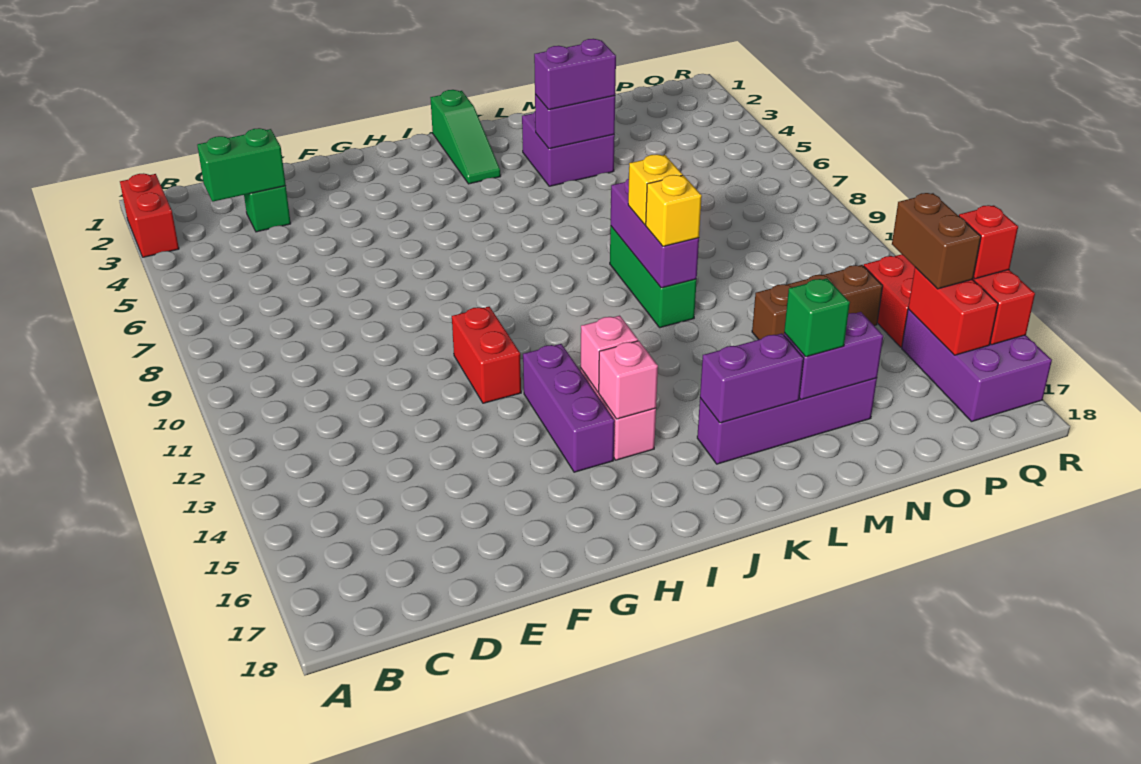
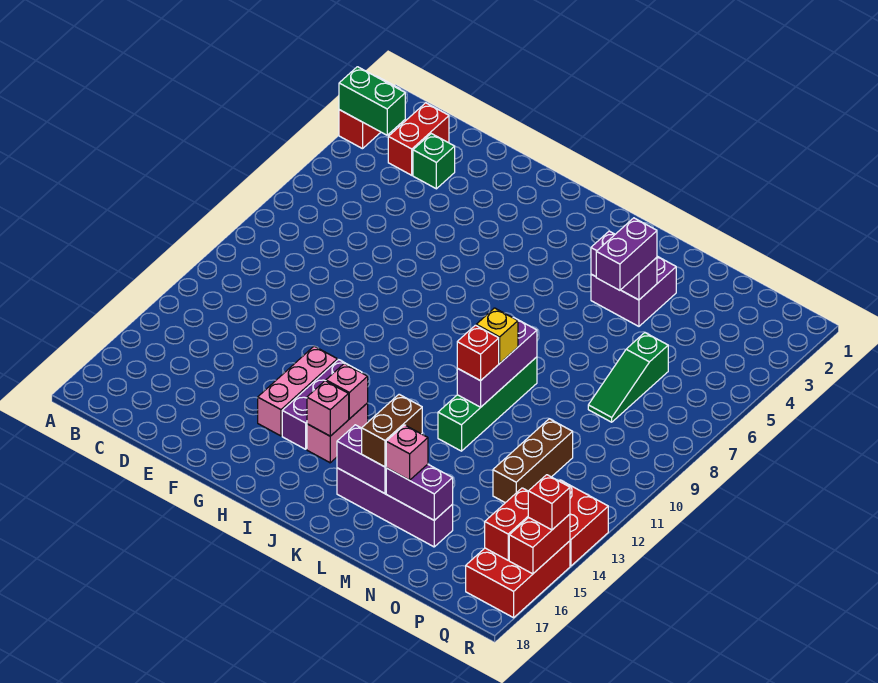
green brick C3:D3 level 2 -> green brick A3:B3 level 2
red brick G11:G12 level 1 -> red brick C2:C3 level 1
none -> pink brick G13:G15 level 1
green slope J1:J3 level 1 top 1 -> green slope O6:O8 level 1 top 6
purple brick L4:M4 level 3 -> purple brick M4:M5 level 3
green brick L9:L11 level 1 -> green brick L9:L12 level 1
yellow brick L11 level 3 -> red brick L11 level 3
green brick M16 level 3 -> pink brick M16 level 3
brown brick N13:P13 level 1 -> brown brick O11:O13 level 1
brown brick Q14:Q15 level 3 -> brown brick L15:L16 level 3
purple brick Q15:R17 level 1 -> red brick Q15:R17 level 1

